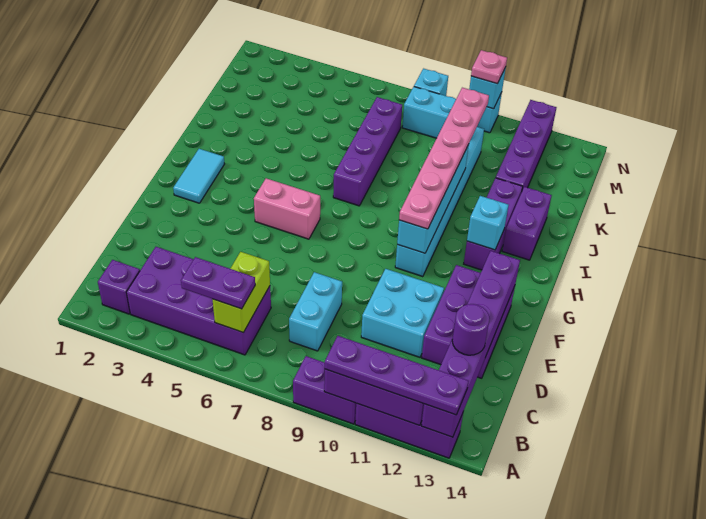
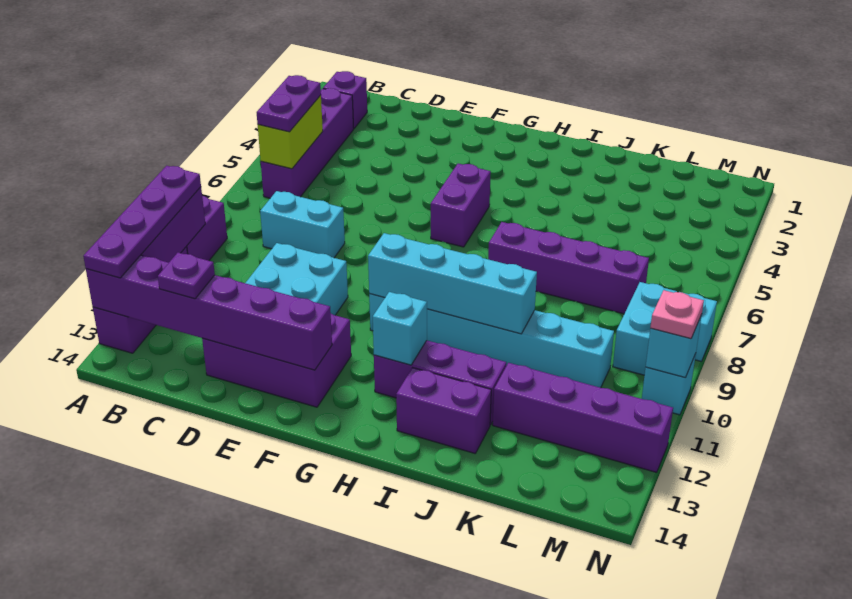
purple brick B3:C6 level 1 -> purple brick B3:B6 level 1
lime brick B6:C6 level 2 -> lime brick B5:B6 level 2
purple round brick C13 level 3 -> purple plate C13 level 3
cyan tile G2:H2 level 1 -> none
pink brick G5:G6 level 1 -> purple brick G5:G6 level 1
pink plate G10:L10 level 3 -> none

